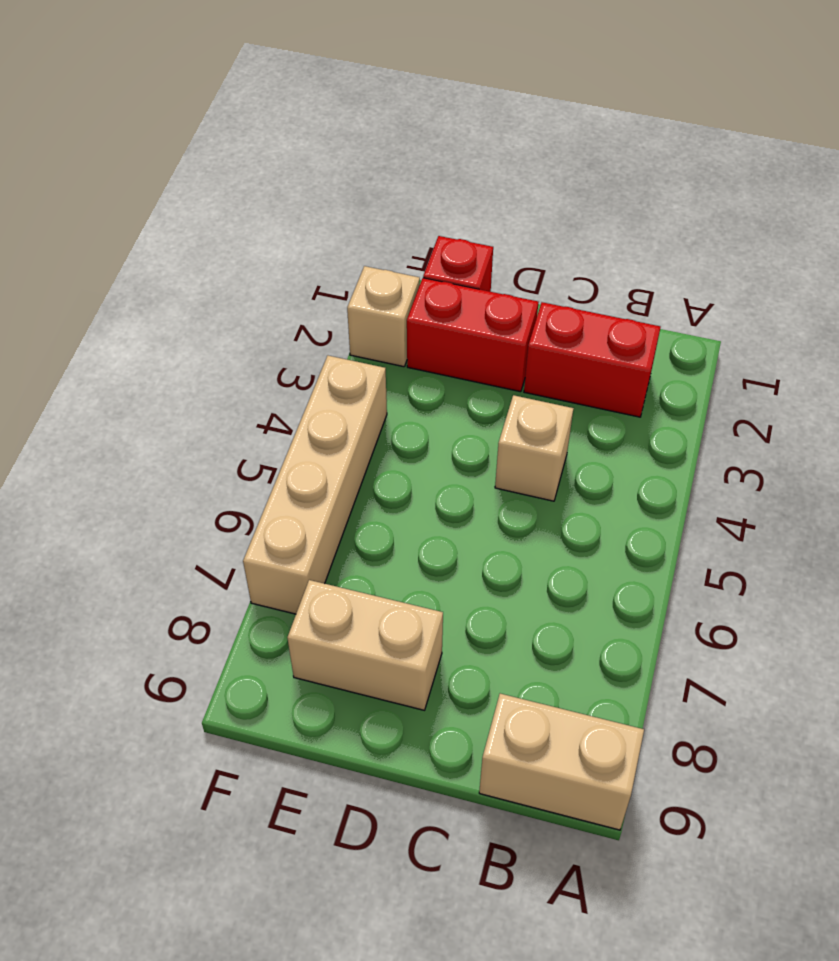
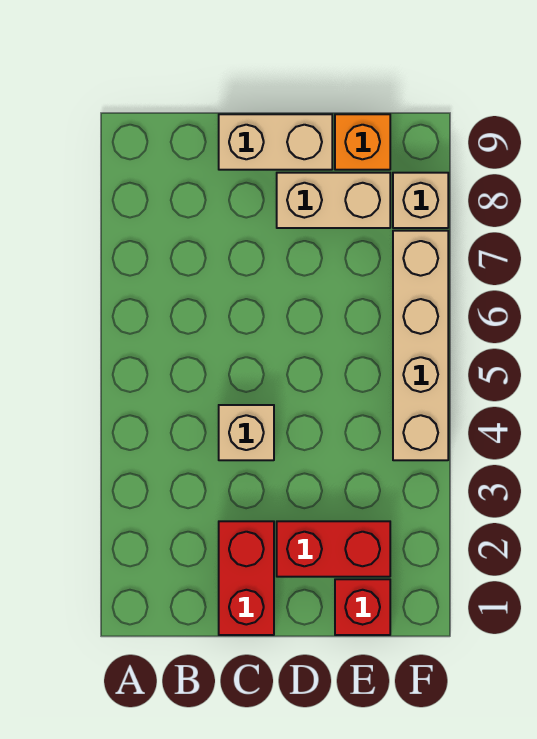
tan brick A9:B9 level 1 -> tan brick C9:D9 level 1
red brick B2:C2 level 1 -> red brick C1:C2 level 1
none -> orange brick E9 level 1
tan brick F2 level 1 -> tan brick F8 level 1

